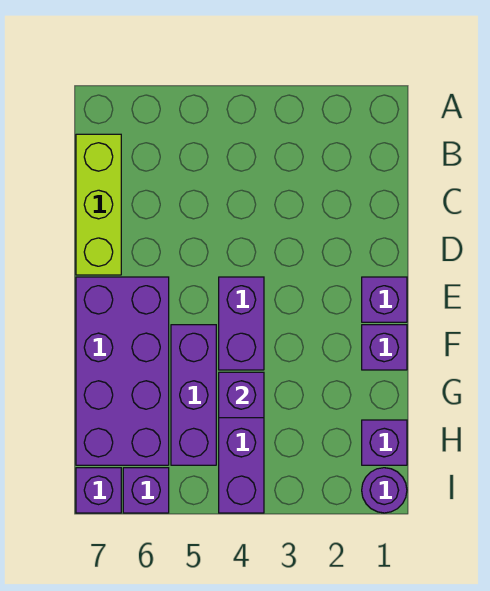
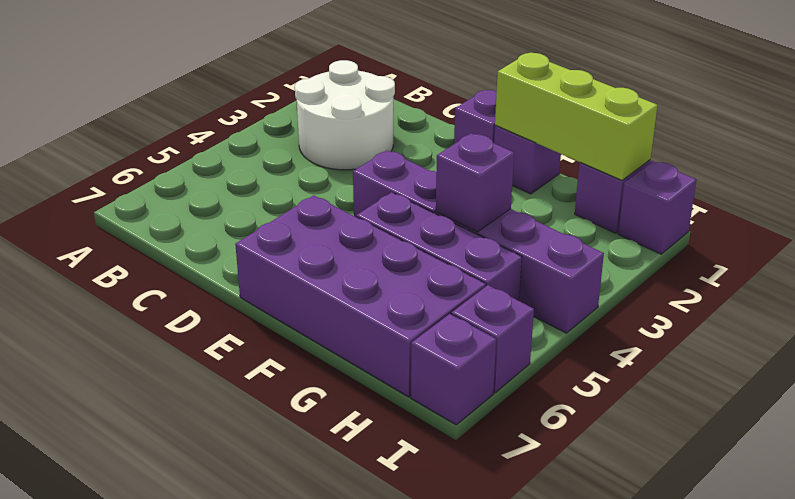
none -> white round brick B2:C3 level 1
lime brick B7:D7 level 1 -> lime brick F1:H1 level 2
purple round brick I1 level 1 -> purple brick I1 level 1

